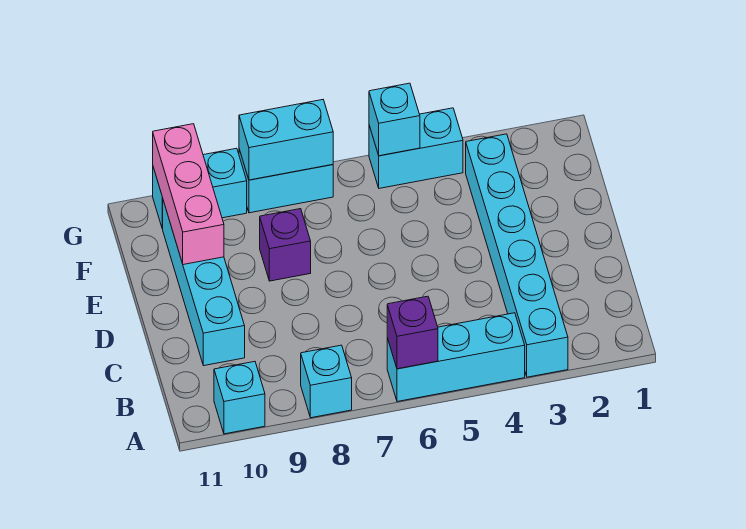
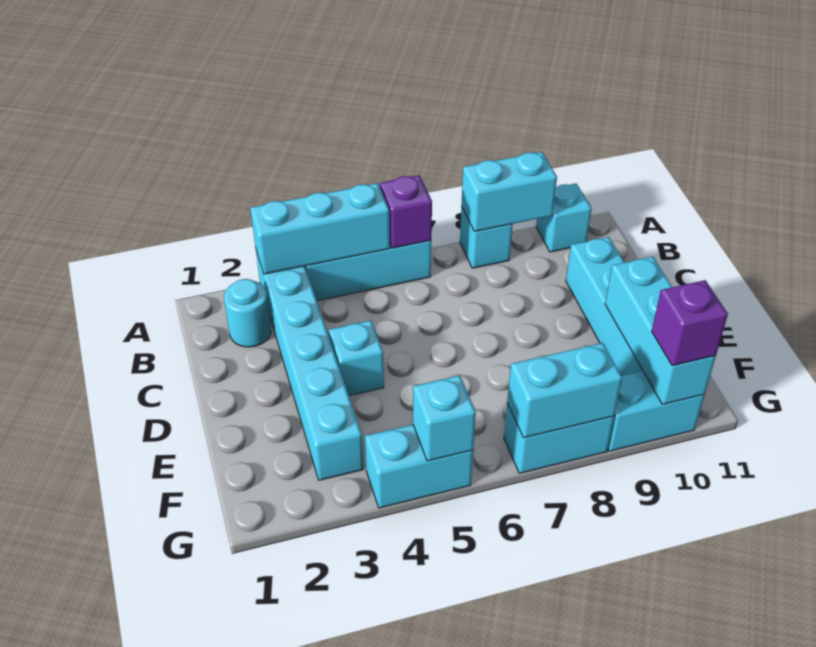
none -> cyan brick A3:A5 level 2
none -> cyan brick A8:A9 level 2
none -> cyan round brick B2 level 1
none -> cyan brick D4 level 1
purple brick E8 level 1 -> purple brick G10 level 3
pink brick E10:G10 level 2 -> cyan brick E10:G10 level 2

